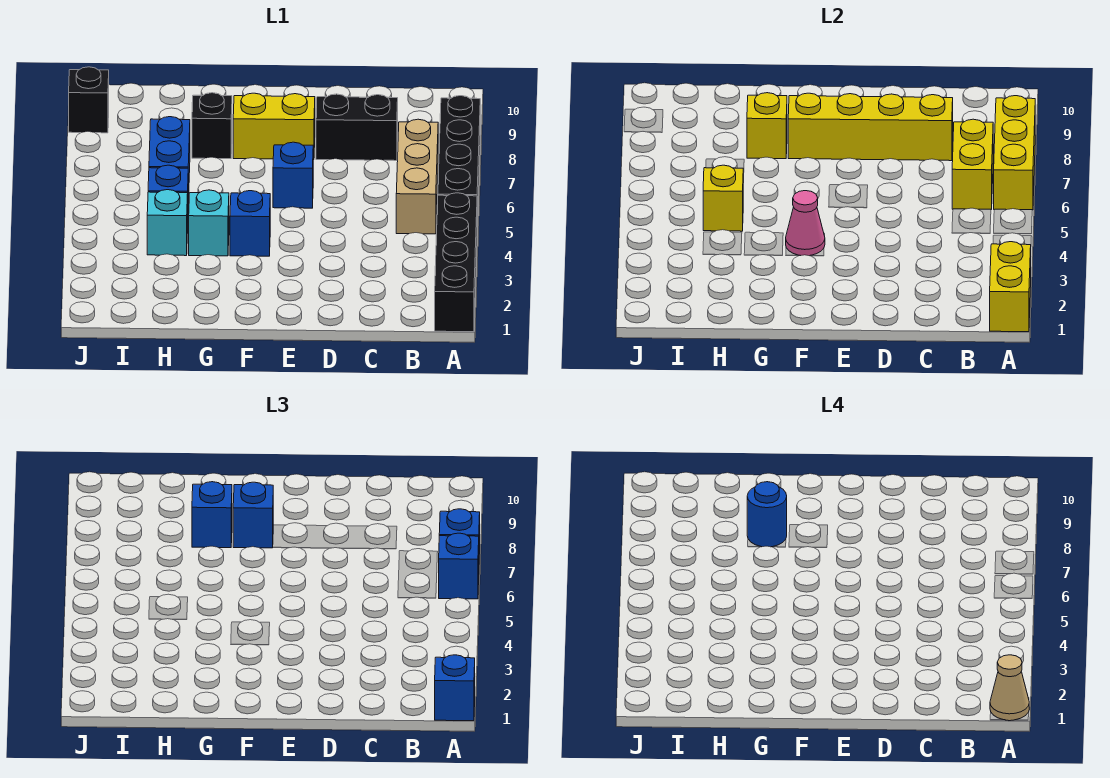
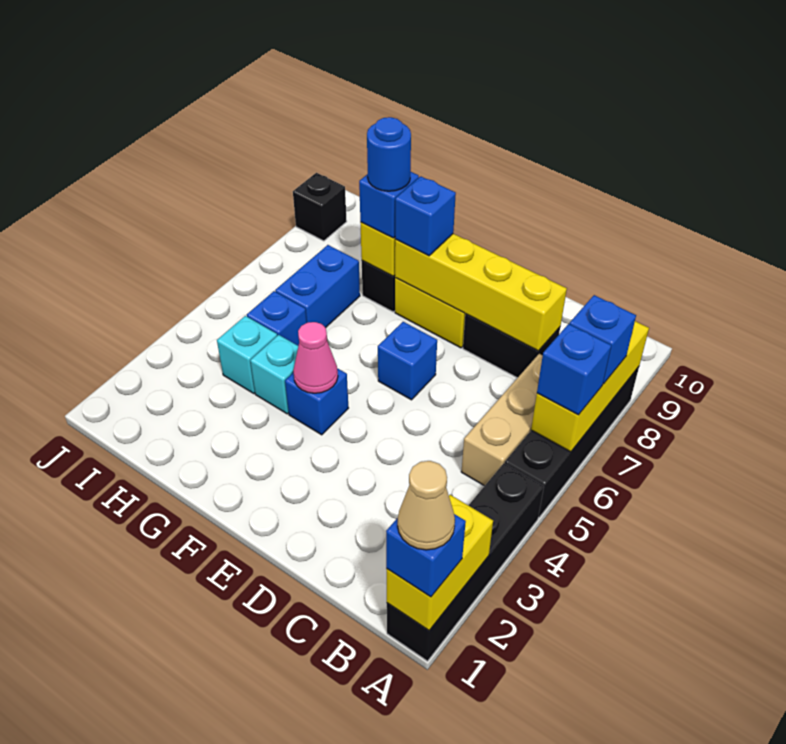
yellow brick B6:B7 level 2 -> none
yellow brick H5 level 2 -> none

